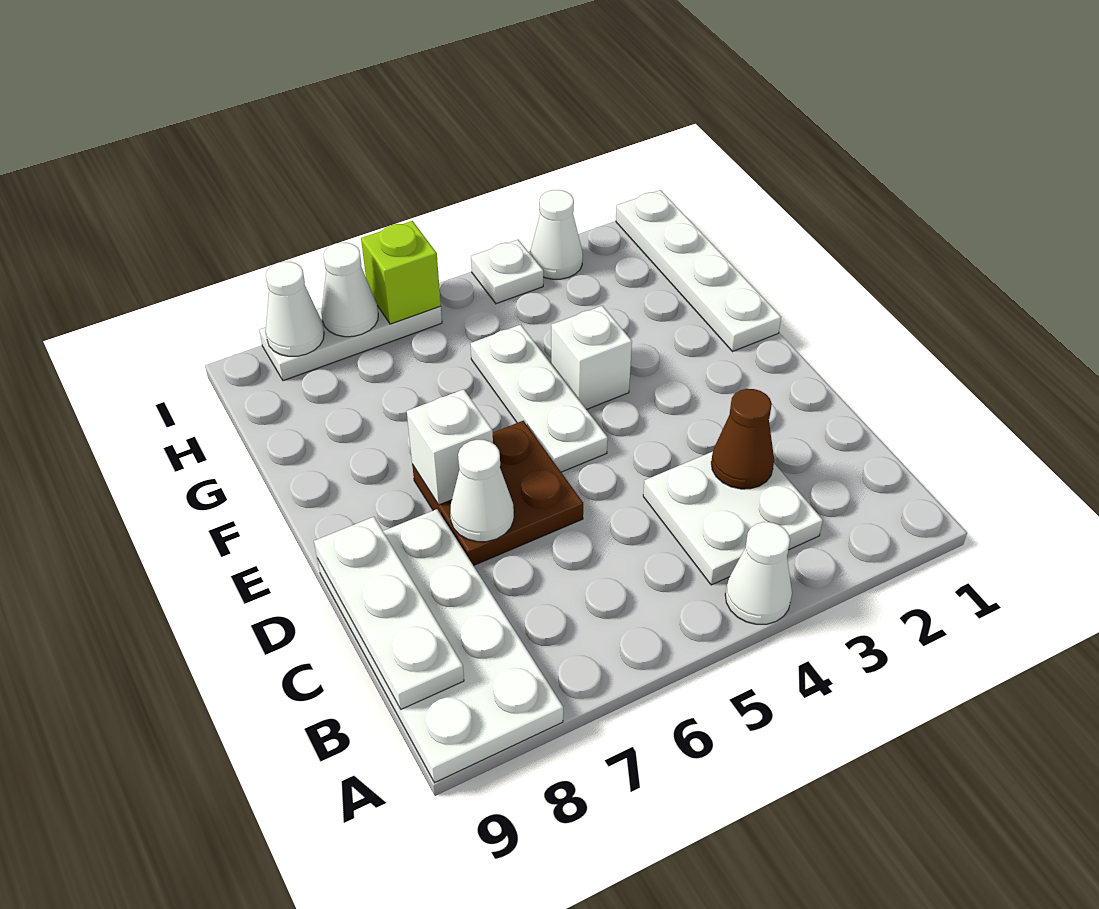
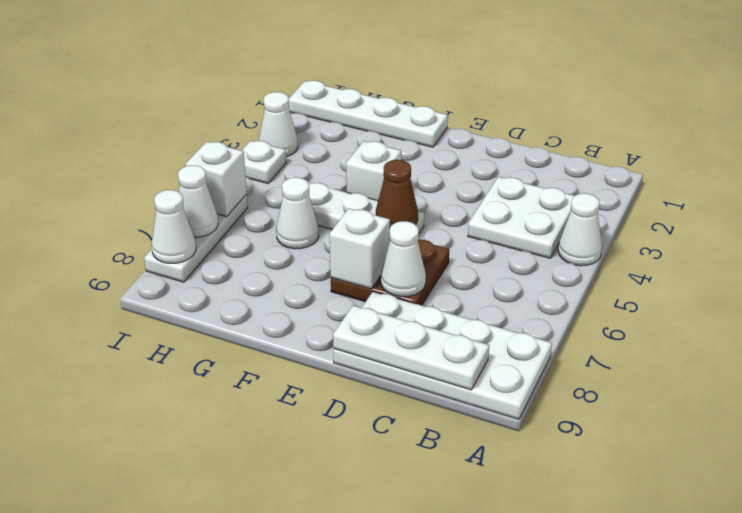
brown cone C3 level 2 -> brown cone E5 level 2
none -> white cone G6 level 1
lime brick I6 level 2 -> white brick I6 level 2

